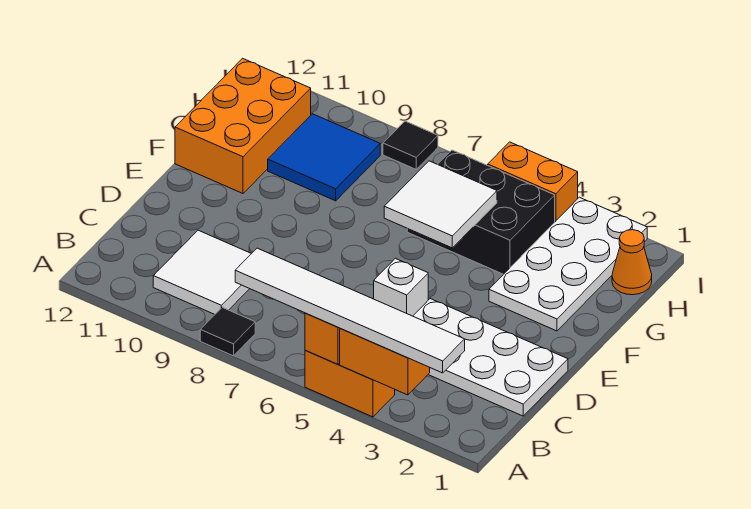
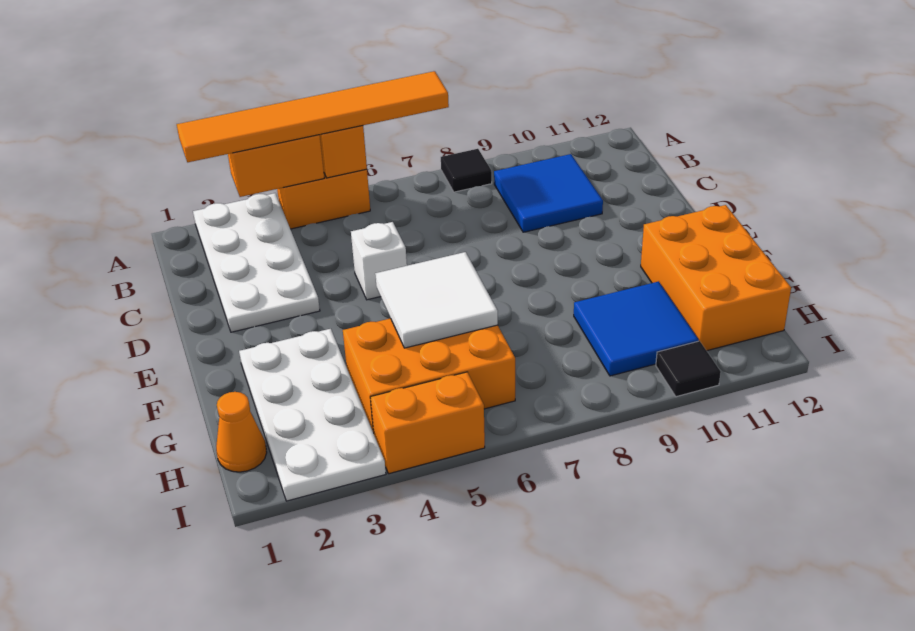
white tile A2:A7 level 3 -> orange tile A2:A7 level 3
white tile B9:C10 level 1 -> blue tile B9:C10 level 1
white plate C1:D4 level 1 -> white plate A2:D3 level 1
black brick G4:H6 level 1 -> orange brick G4:H6 level 1
black tile I8 level 1 -> black tile I10 level 1

